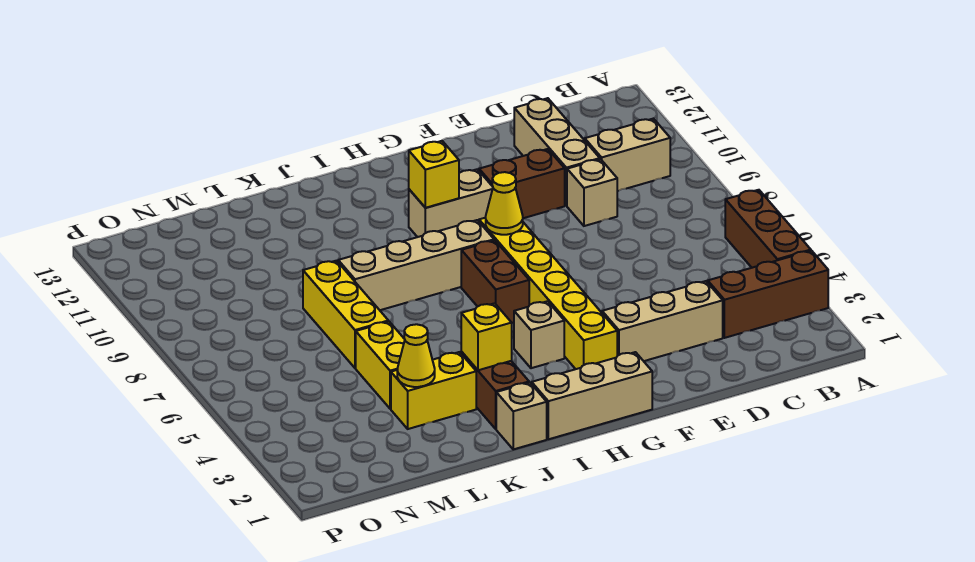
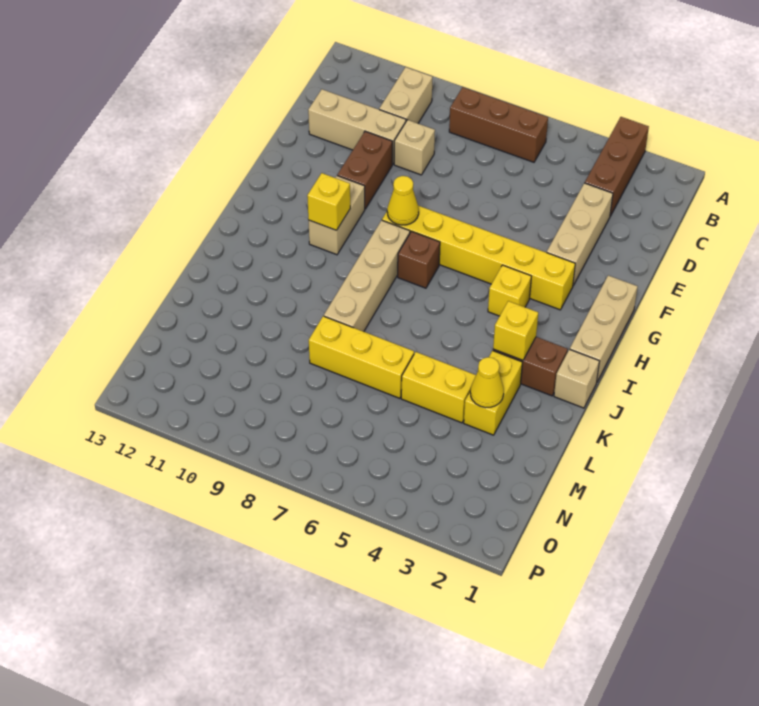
brown brick A4:A6 level 1 -> brown brick B6:B8 level 1
tan brick H4 level 1 -> yellow brick H4 level 1
brown brick H6:H7 level 1 -> brown brick H7 level 1

